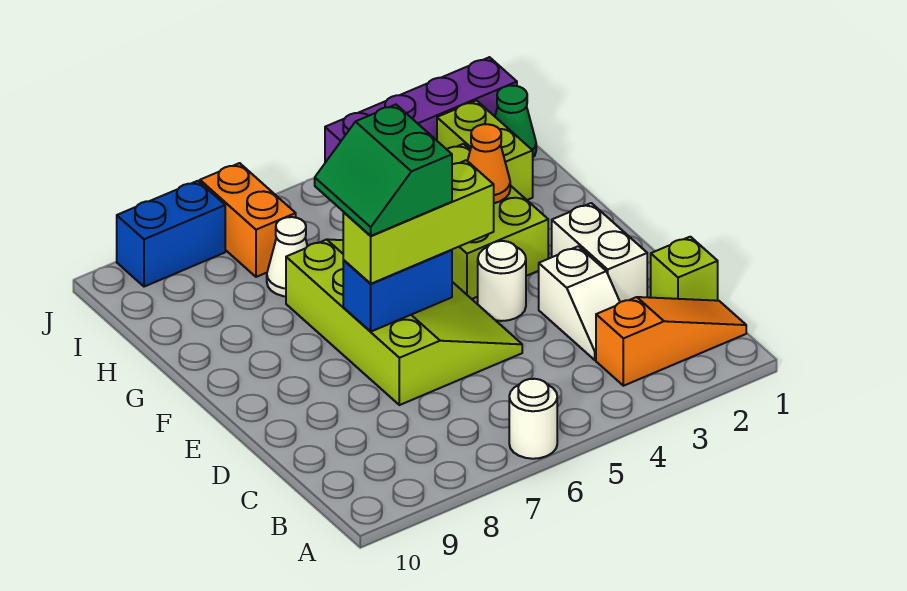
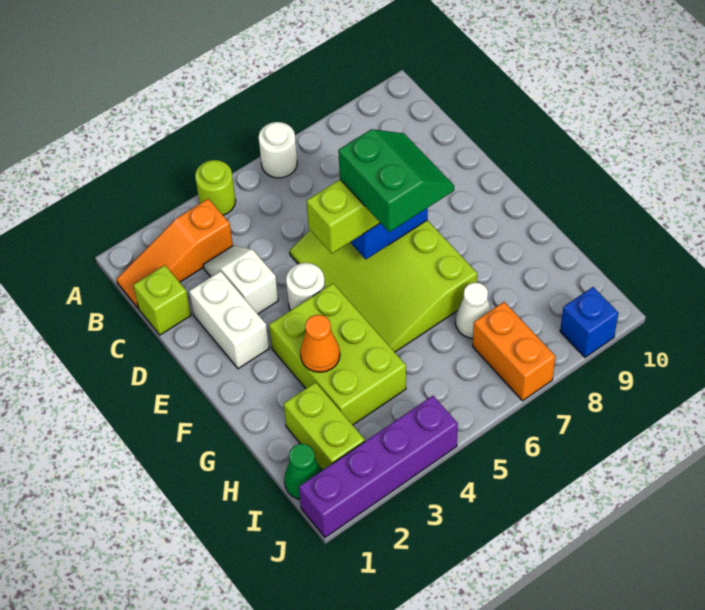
none -> lime round brick A4 level 1
blue brick J8:J9 level 1 -> blue brick J9 level 1

